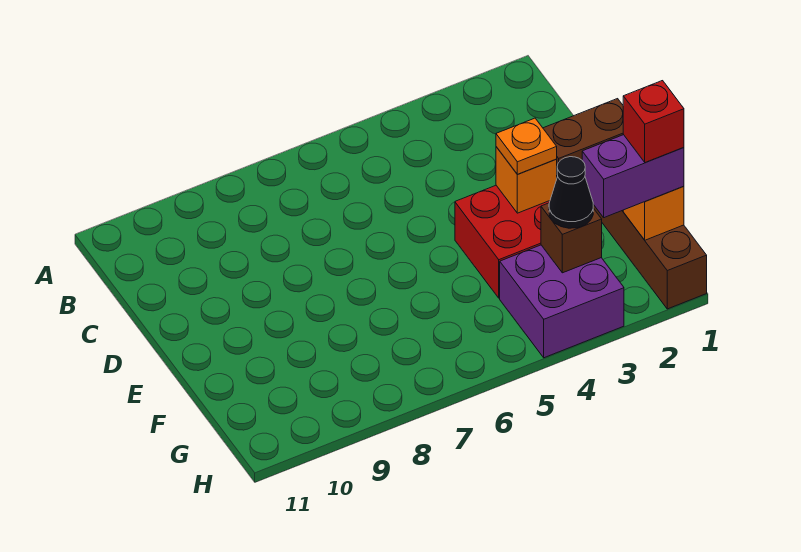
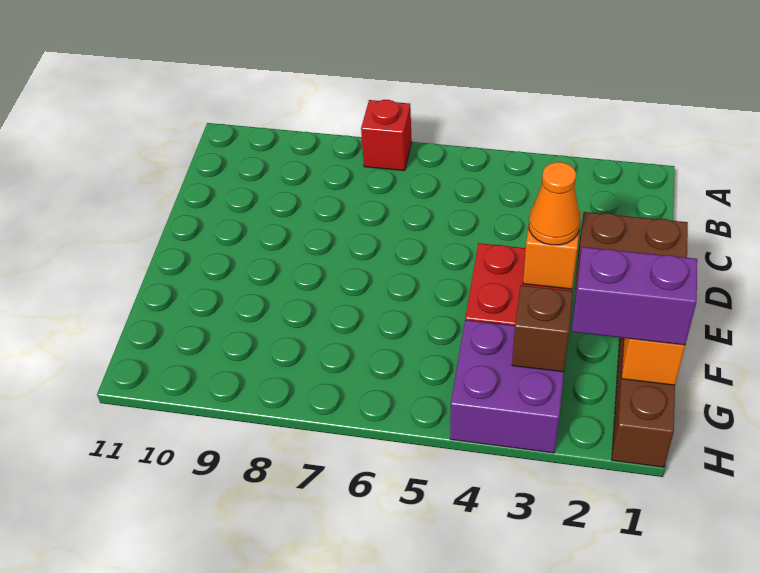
orange plate E3 level 3 -> orange cone E3 level 3
red brick G1 level 4 -> red brick A7 level 1
black cone G3 level 3 -> none

